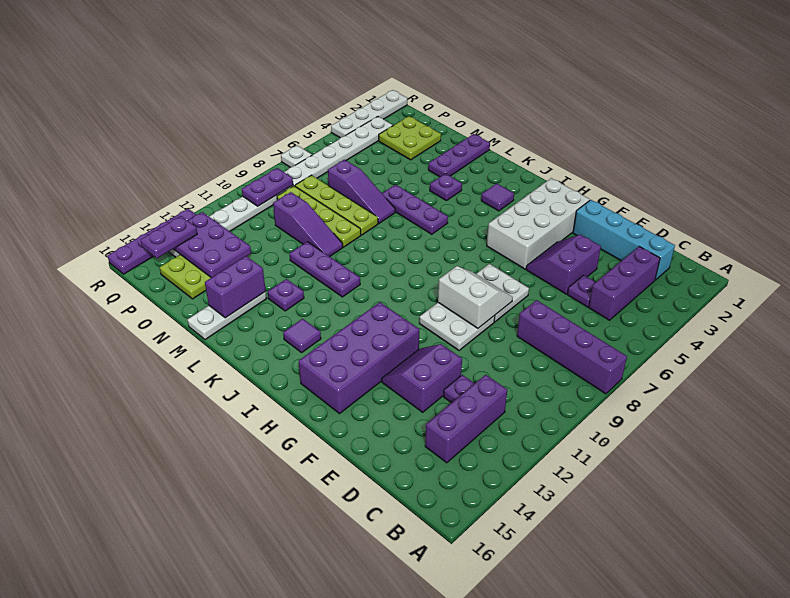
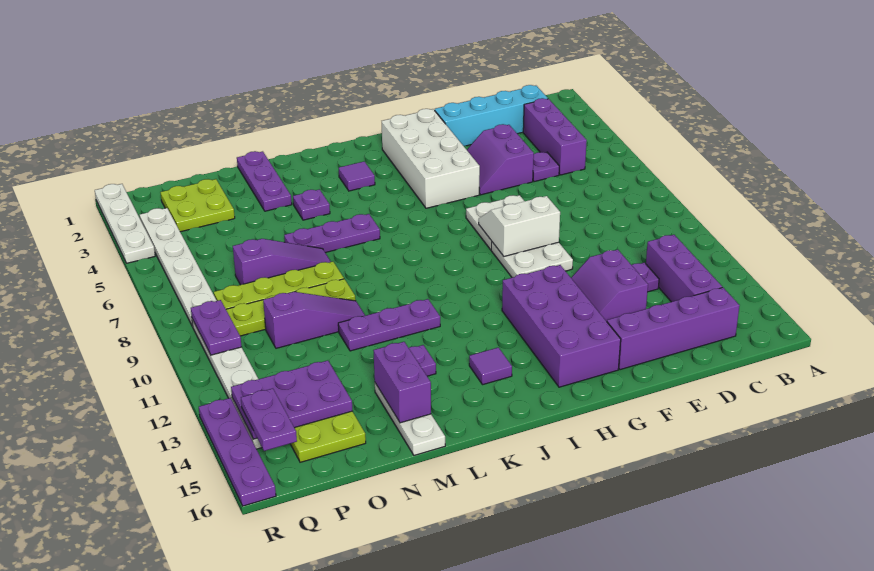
purple brick A8:D8 level 1 -> purple brick C15:F15 level 1
white plate R7 level 1 -> none

